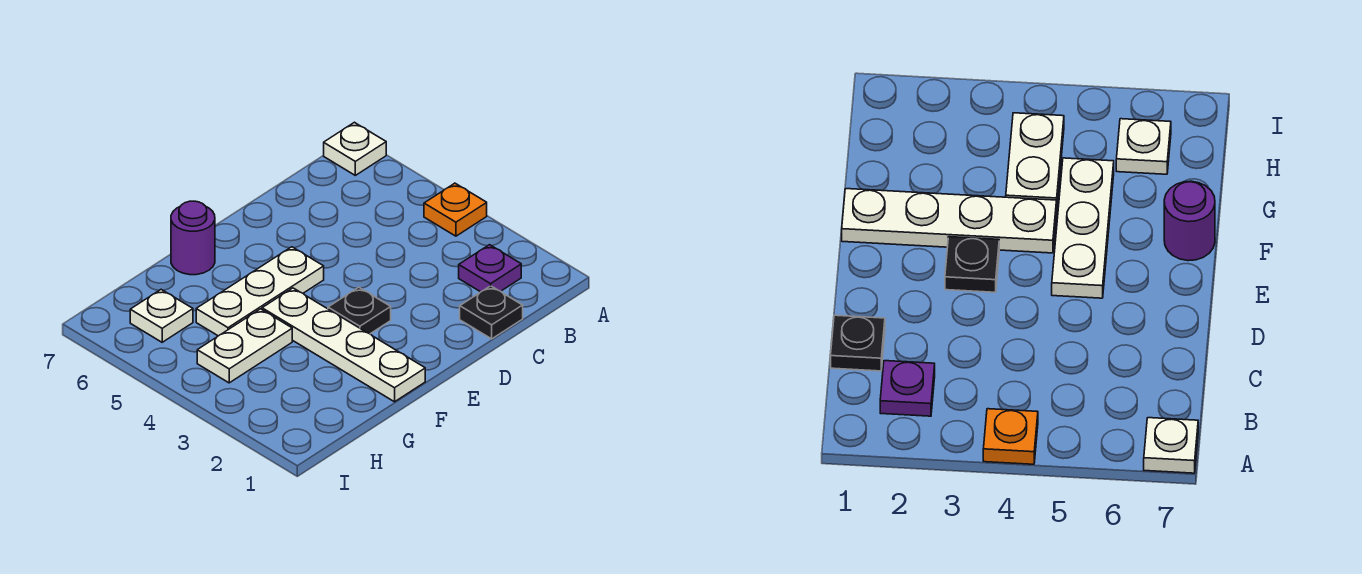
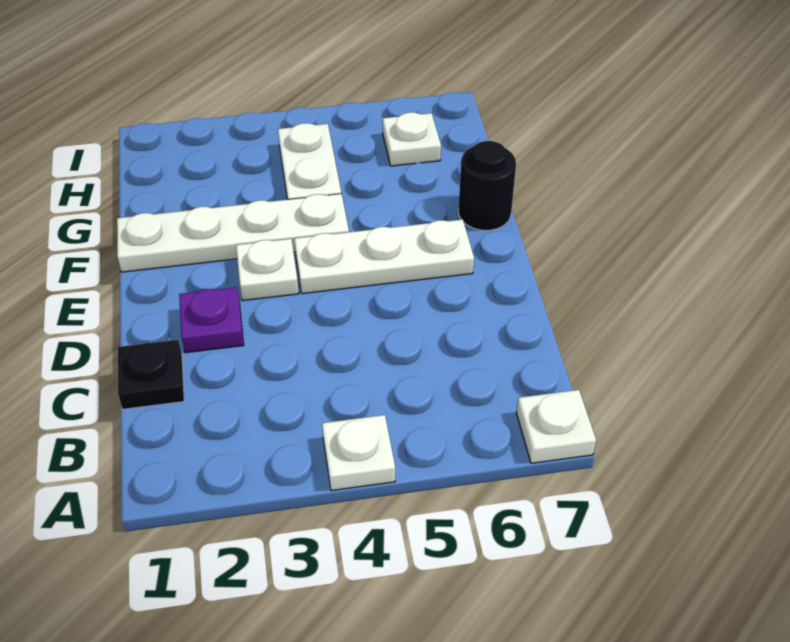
orange plate A4 level 1 -> white plate A4 level 1
purple plate B2 level 1 -> purple plate D2 level 1
black plate E3 level 1 -> white plate E3 level 1
white plate E5:G5 level 1 -> white plate E4:E6 level 1
purple round brick F7 level 1 -> black round brick F7 level 1

